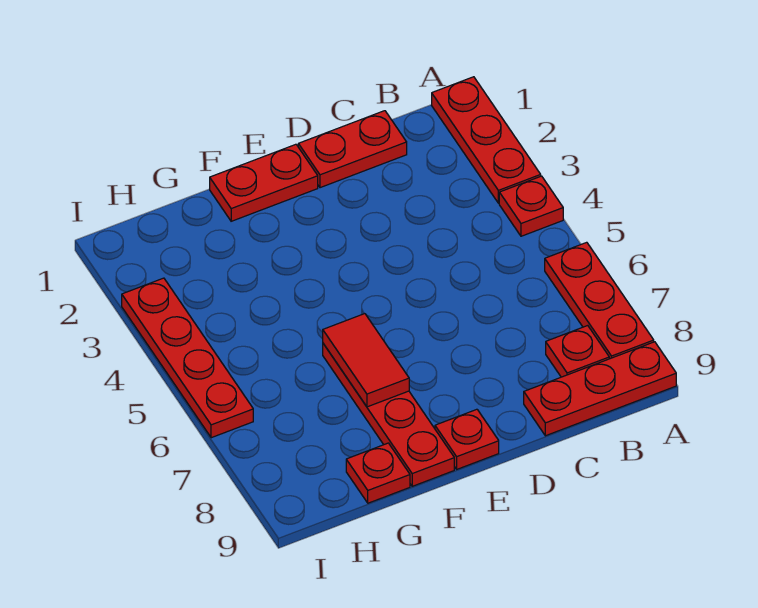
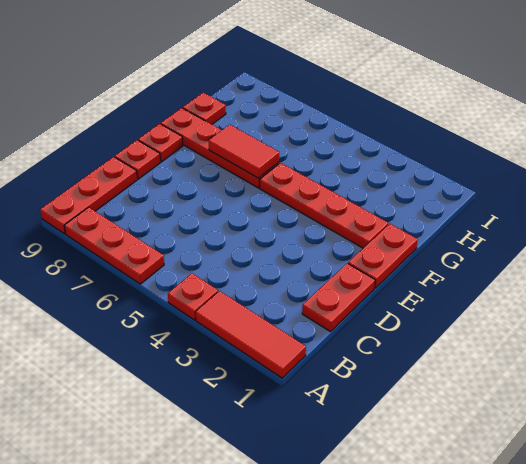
red plate A1:A3 level 1 -> red tile A1:A3 level 1
red plate B8 level 1 -> red plate D9 level 1
red plate I3:I6 level 1 -> red plate F2:F5 level 1

